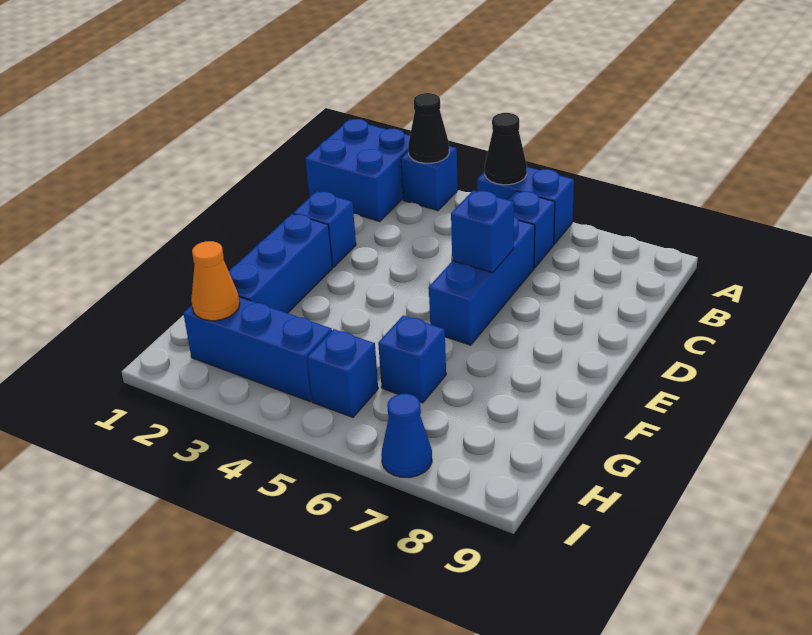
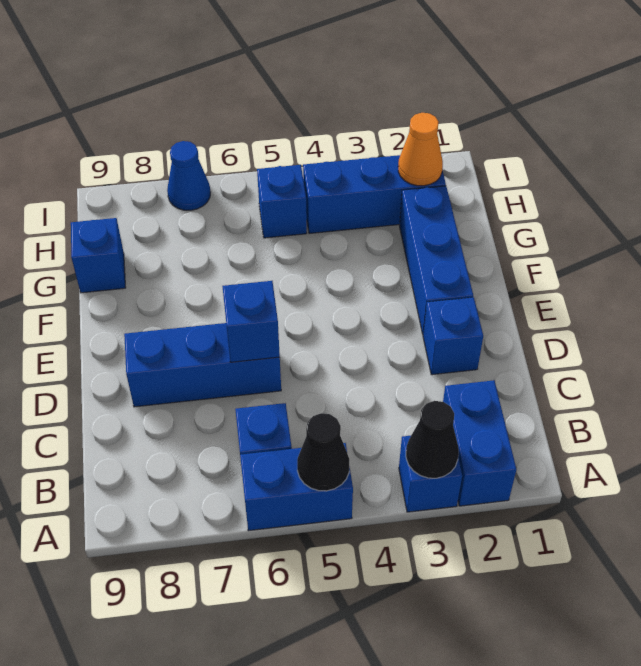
blue brick A1:B2 level 1 -> blue brick A2:B2 level 1
blue brick C6:E6 level 1 -> blue brick D6:D8 level 1
blue brick G6 level 1 -> blue brick G9 level 1

